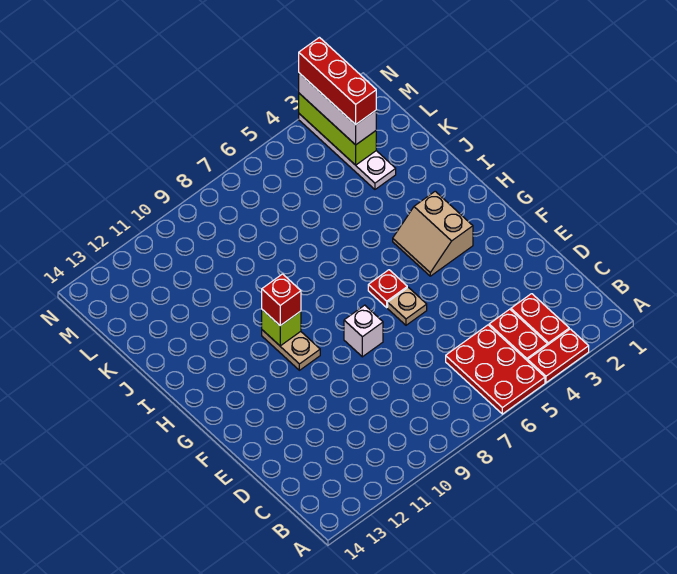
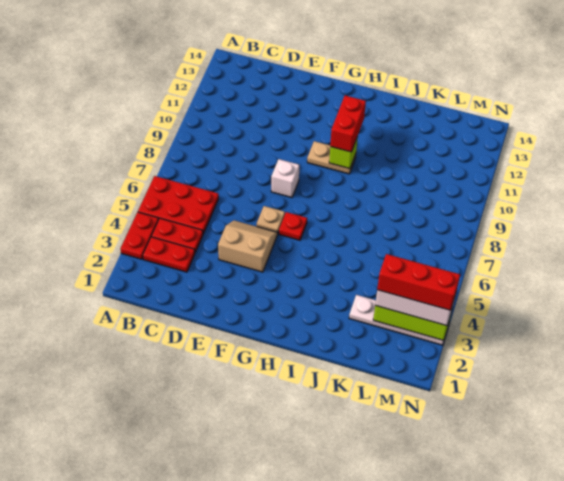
tan slope G3:H4 level 1 top 3 -> tan slope E4:F5 level 1 top 4
red brick H10 level 3 -> red brick H10:H11 level 3

